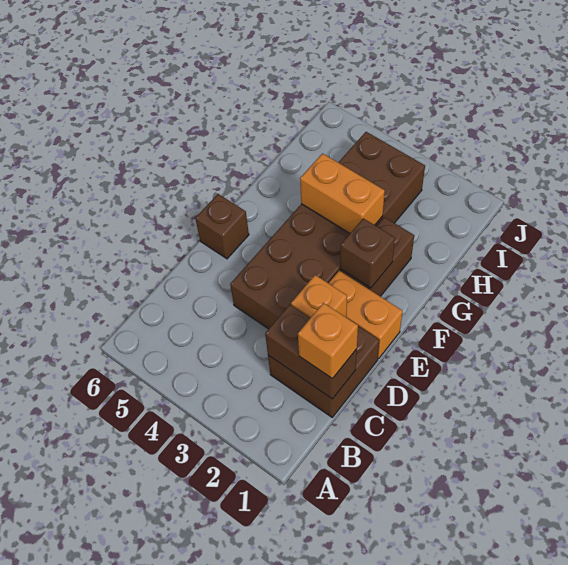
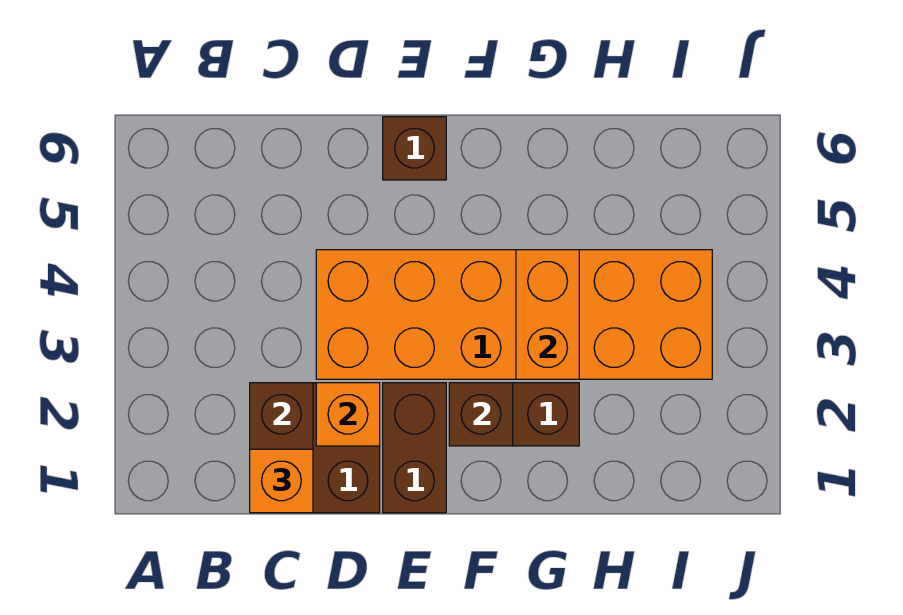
brown brick D3:I4 level 1 -> orange brick D3:I4 level 1
orange brick E1:E2 level 1 -> brown brick E1:E2 level 1

